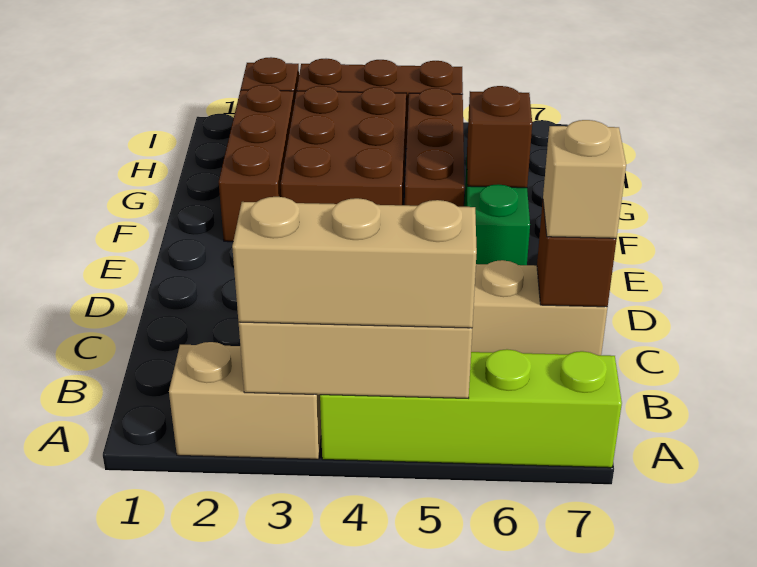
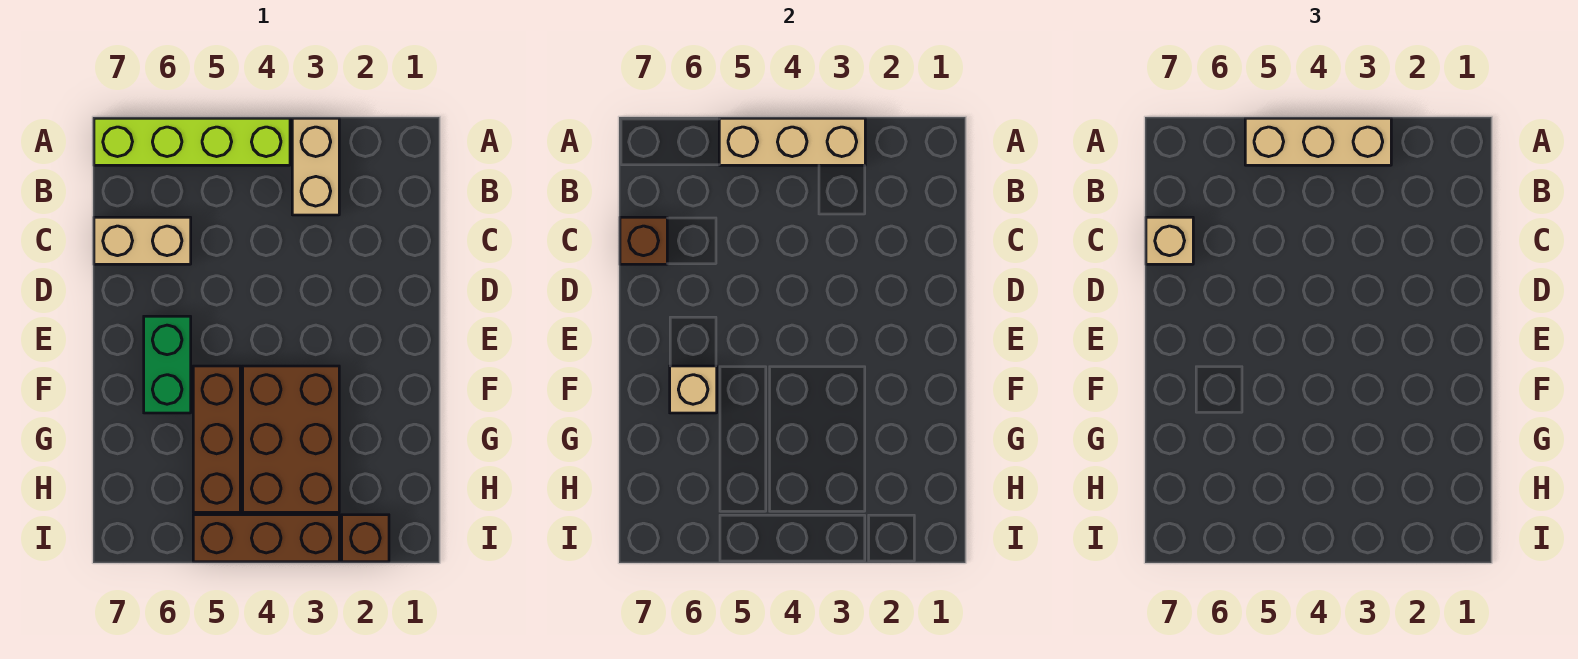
tan brick A2:A3 level 1 -> tan brick A3:B3 level 1
brown brick F2:H2 level 1 -> none
brown brick F6 level 2 -> tan brick F6 level 2

